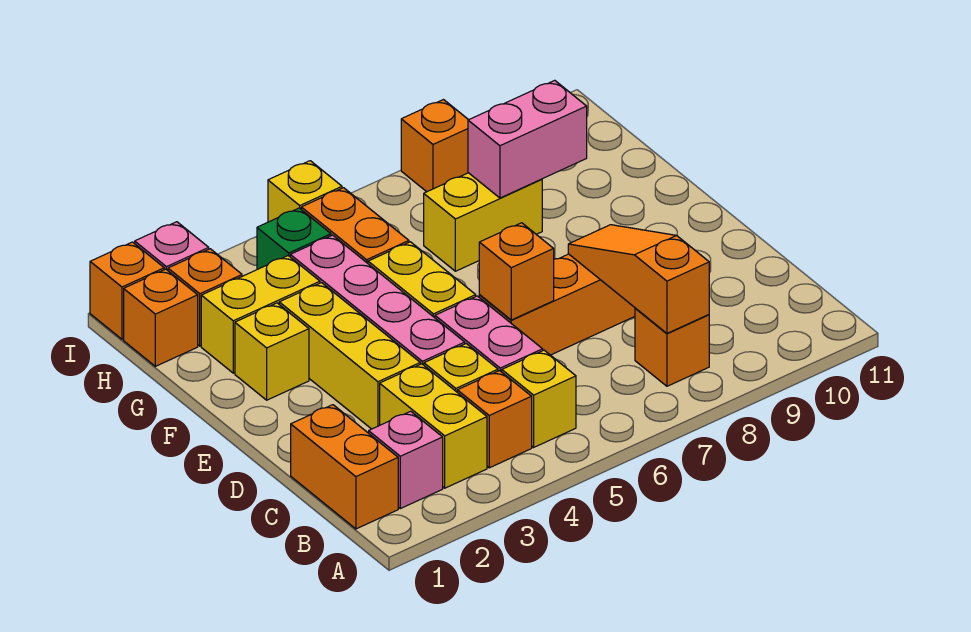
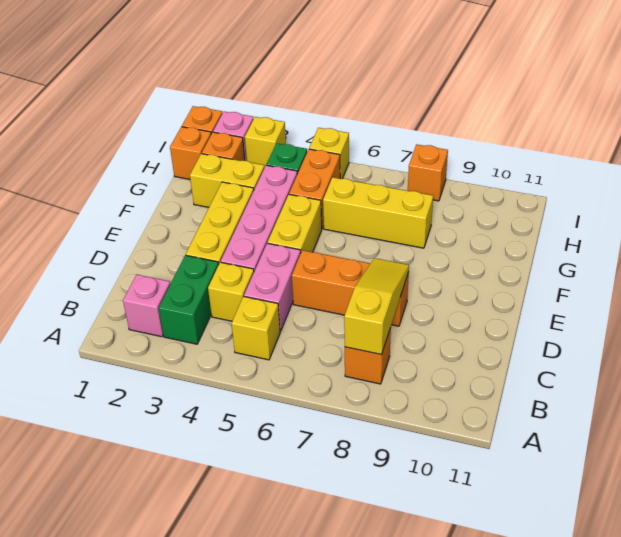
orange brick B1:C1 level 1 -> none
yellow brick B3:C3 level 1 -> green brick B3:C3 level 1
orange brick B4 level 1 -> none
orange slope B8:D8 level 2 top B -> yellow slope B8:D8 level 2 top B
orange brick D6 level 2 -> none
yellow brick F2 level 1 -> yellow brick I3 level 1
yellow brick G7:G8 level 1 -> yellow brick G6:G8 level 1
pink brick G8:G9 level 2 -> none

